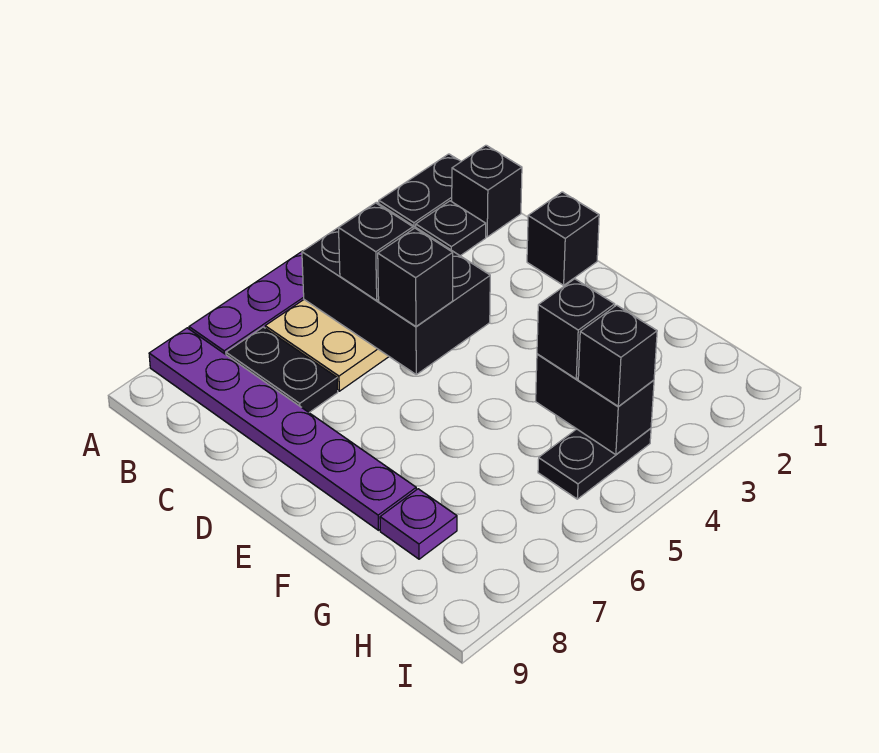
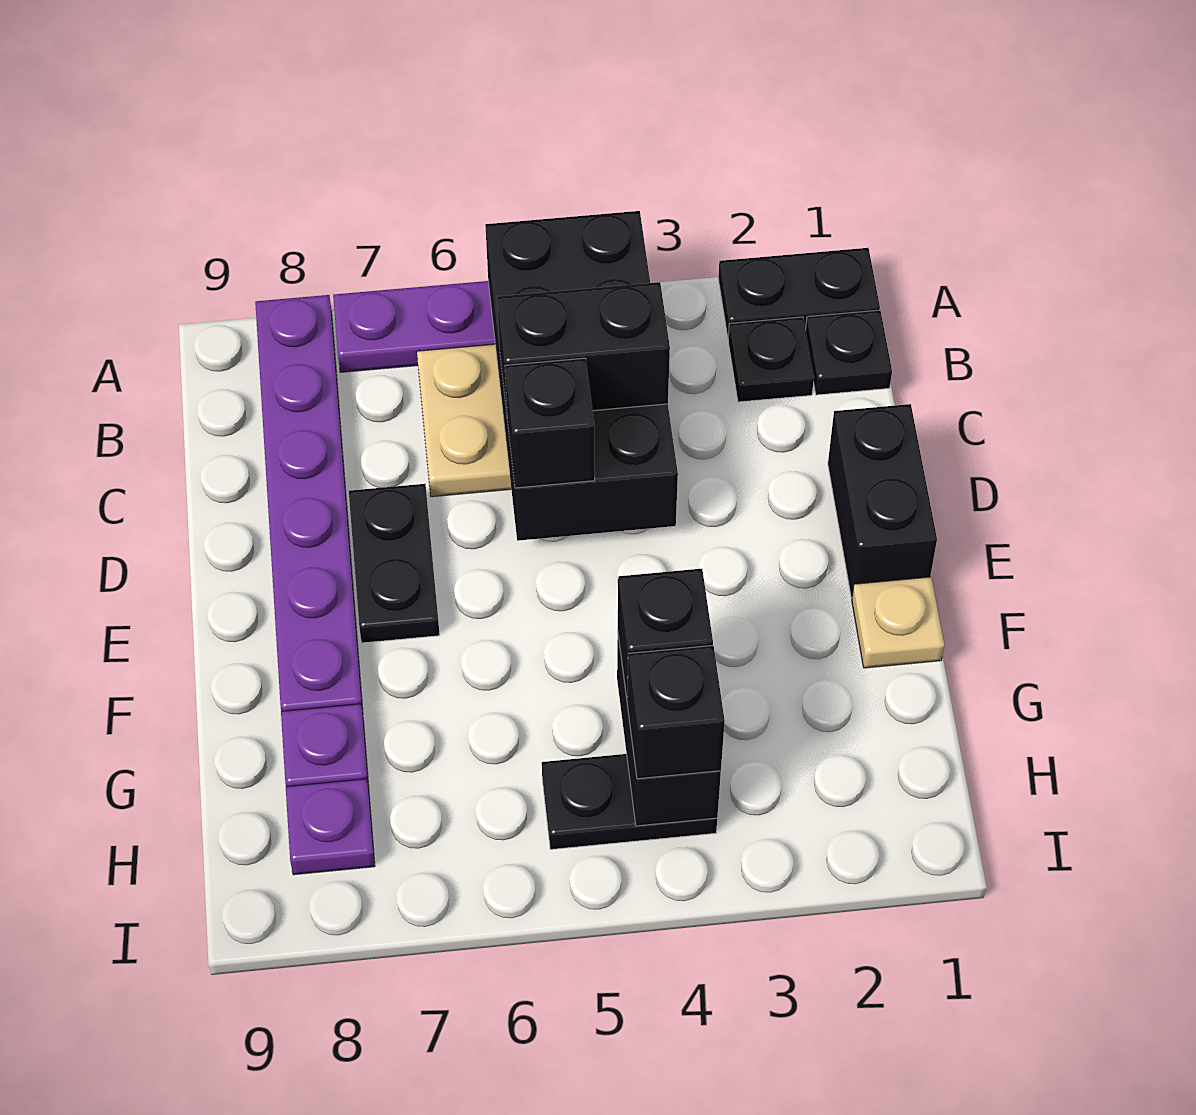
black brick B1 level 1 -> black plate B1 level 1
black brick B4:D5 level 2 -> black brick A4:D5 level 2
black plate B7:C7 level 1 -> black plate D7:E7 level 1
black brick C5 level 3 -> black brick C4:C5 level 3
black brick D1 level 1 -> black brick D1:E1 level 1
none -> tan plate F1 level 1
none -> purple plate H8 level 1

